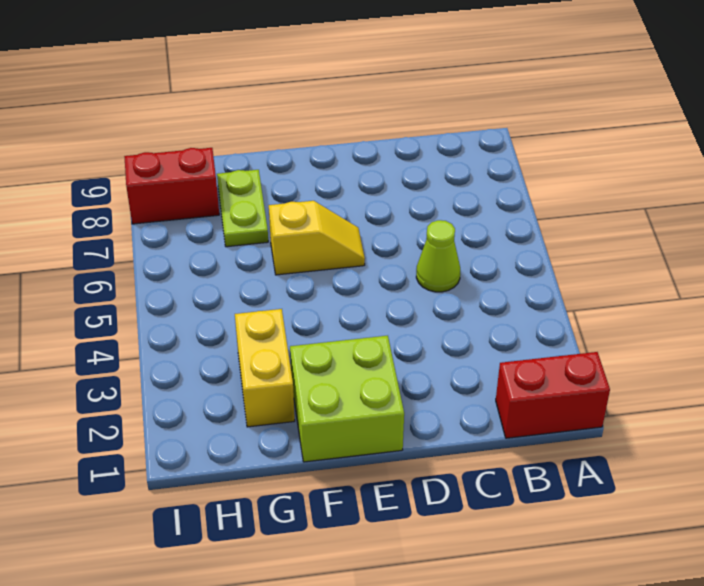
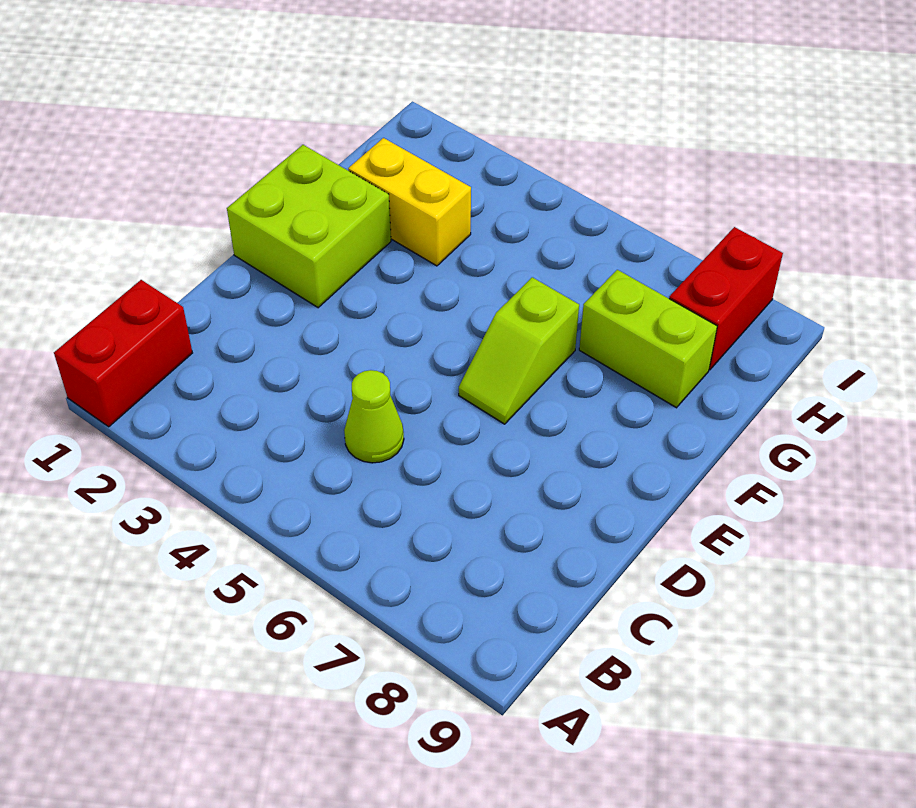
yellow slope E6:F6 level 1 top F -> lime slope E6:F6 level 1 top F
lime plate G7:G8 level 1 -> lime brick G7:G8 level 1

